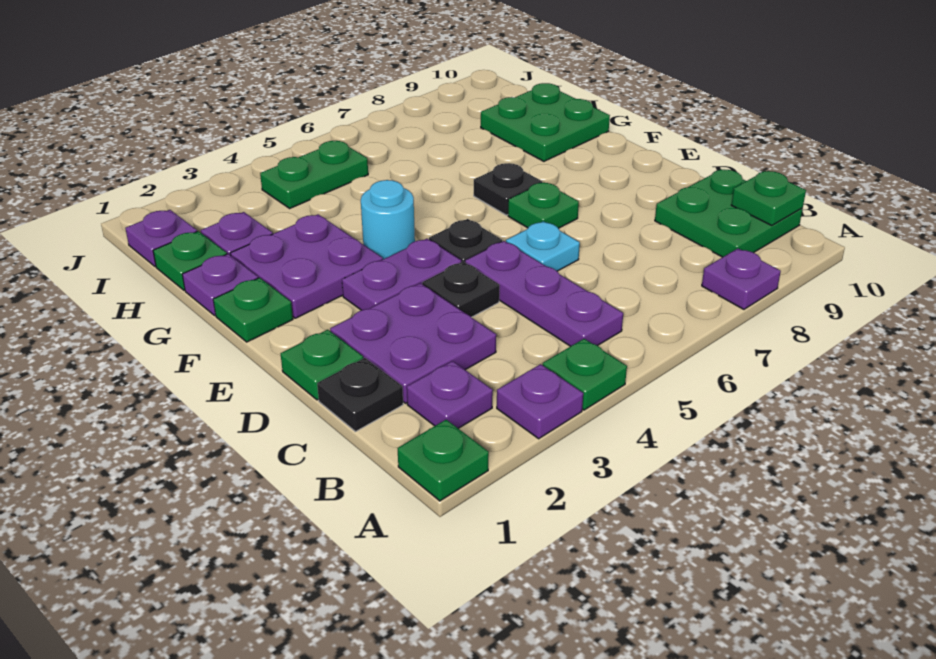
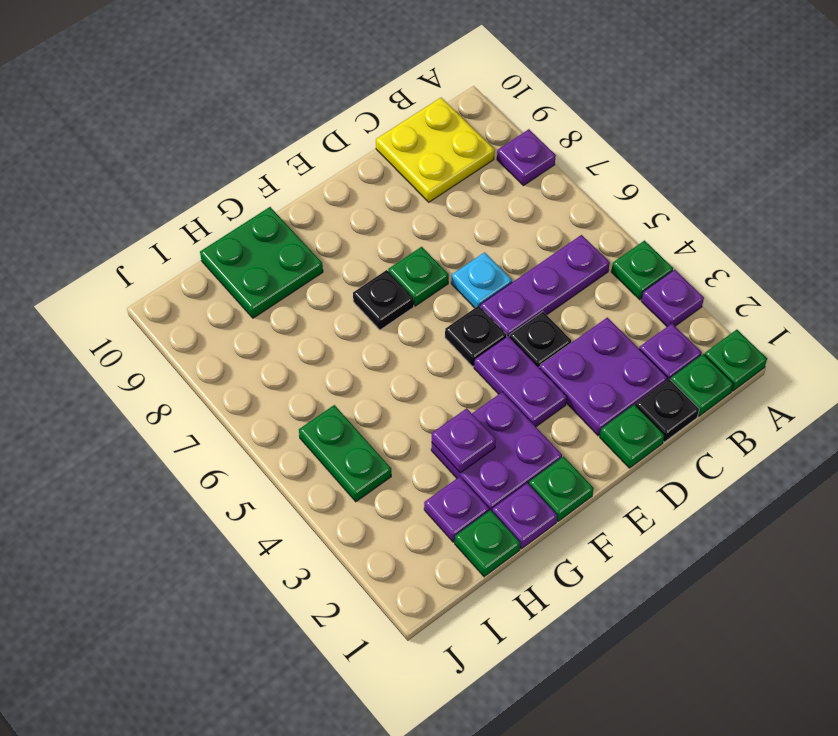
green plate B9:C10 level 1 -> yellow plate B9:C10 level 1
green plate B10 level 2 -> green plate B1 level 1
cyan round brick F4 level 1 -> none
purple plate I1 level 1 -> purple plate G3 level 2

